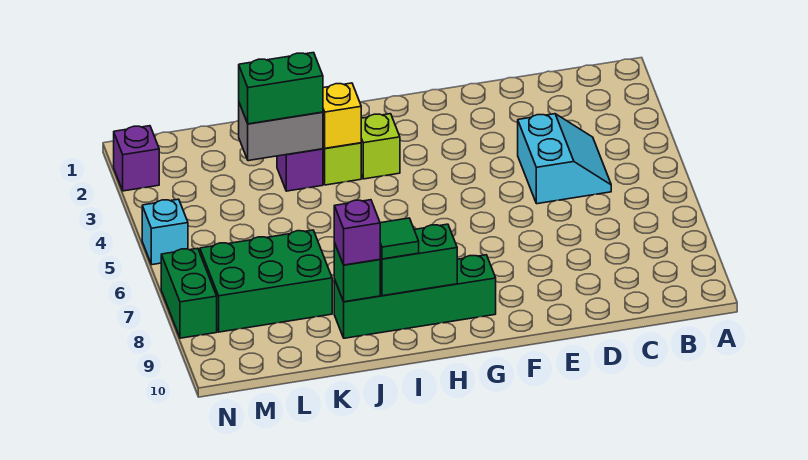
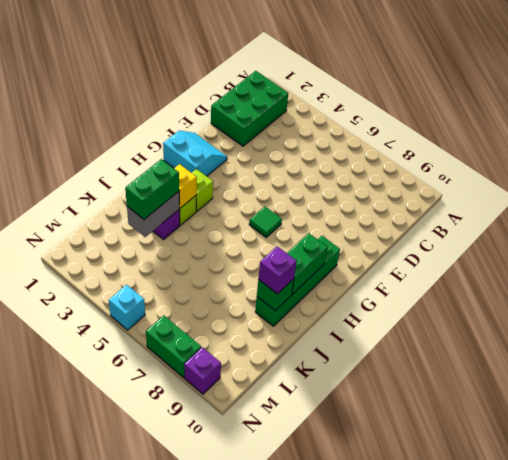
cyan slope C4:D5 level 1 top D -> cyan slope F1:G2 level 1 top G
green tile I9 level 3 -> green tile G6 level 1
green brick K7:M8 level 1 -> green brick B1:D2 level 1
purple brick N2 level 1 -> purple brick N9 level 1

